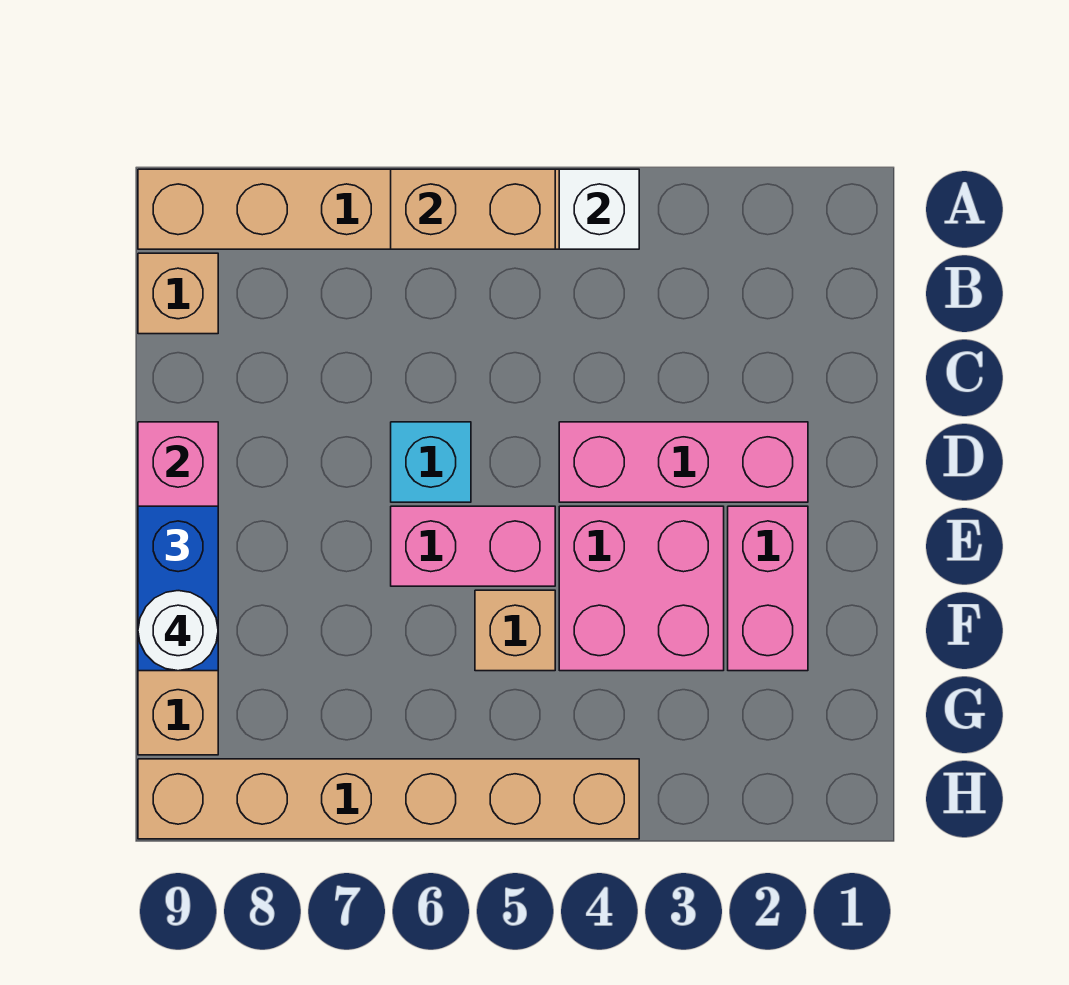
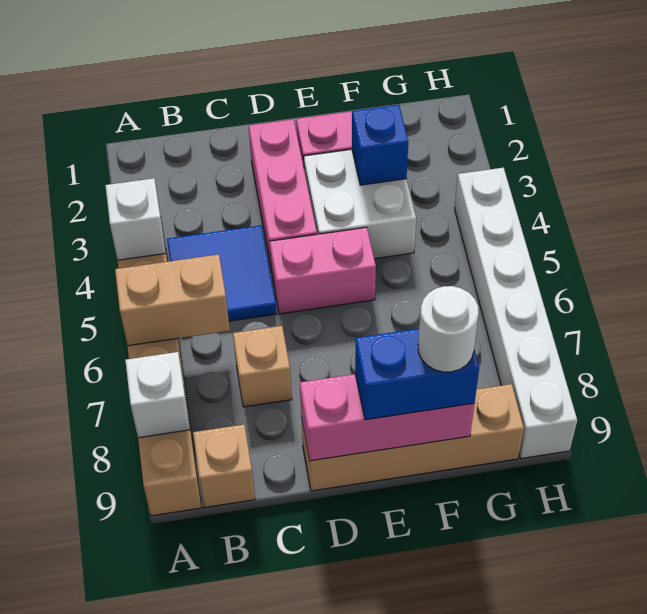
tan brick A5:A6 level 2 -> tan brick A6:B6 level 2
none -> white brick A8 level 2
none -> blue tile B4:C5 level 1
cyan brick D6 level 1 -> none
pink brick E3:F4 level 1 -> white brick E3:F4 level 1
pink brick E5:E6 level 1 -> pink brick D5:E5 level 1
none -> blue brick F3 level 2
tan brick F5 level 1 -> tan brick C7 level 1
tan brick H4:H9 level 1 -> white brick H4:H9 level 1

